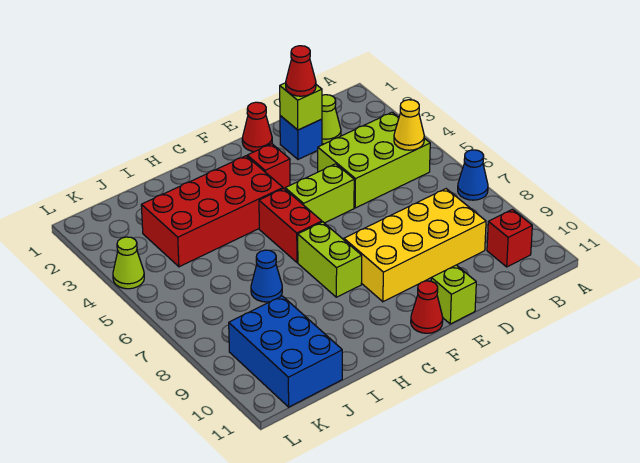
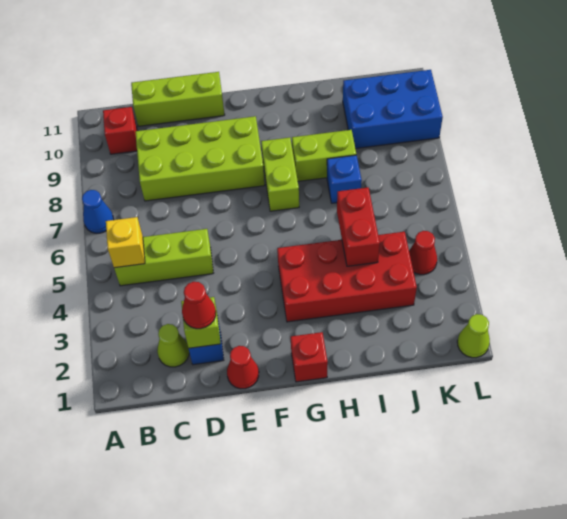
lime brick B4:D5 level 1 -> lime brick B5:D5 level 1
yellow cone B5 level 2 -> yellow brick B5 level 2
yellow brick C8:F9 level 1 -> lime brick C8:F9 level 1
lime brick E5:F5 level 1 -> lime brick H8:I8 level 1
lime brick E11 level 1 -> lime brick C11:E11 level 1
red brick F3 level 1 -> red brick G1 level 1
red cone F11 level 1 -> red cone K4 level 1
red brick G5:G6 level 1 -> red brick I4:I5 level 2
blue cone I7 level 1 -> blue brick I7 level 1
blue brick J9:K11 level 1 -> blue brick J9:L10 level 1
lime cone L4 level 1 -> lime cone L1 level 1

